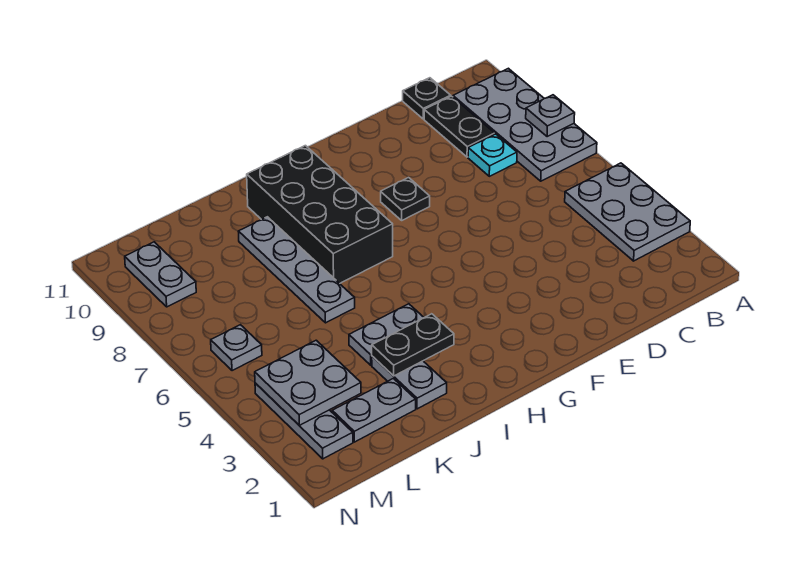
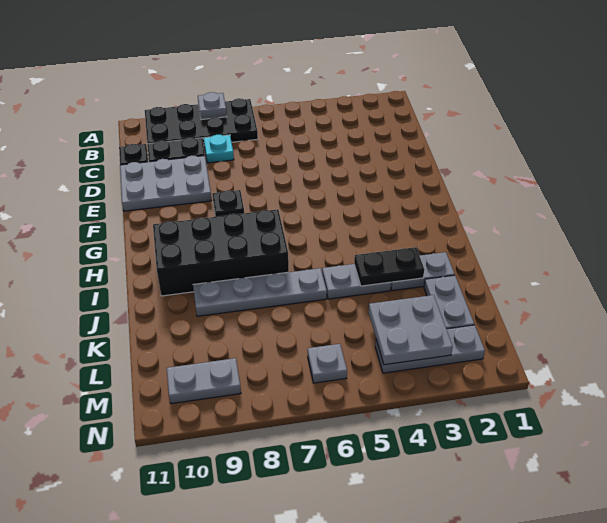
grey plate A3:B5 level 1 -> grey plate D9:E11 level 1
grey plate A7:B10 level 1 -> black plate A7:B10 level 1
black plate I3:J3 level 2 -> black plate J3:J4 level 2
grey plate I4:J4 level 1 -> grey plate J4:J5 level 1

